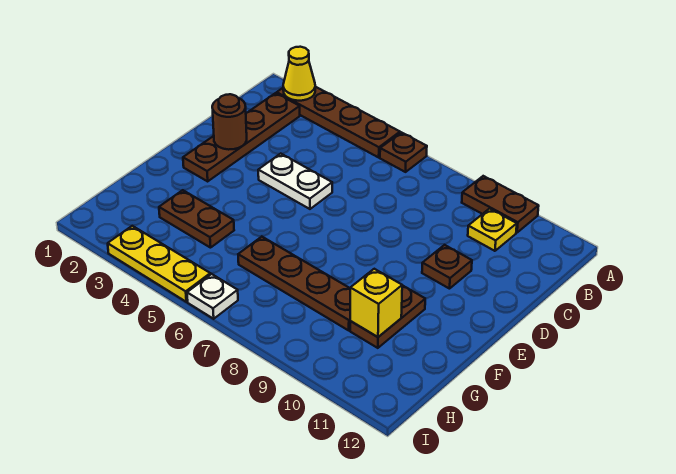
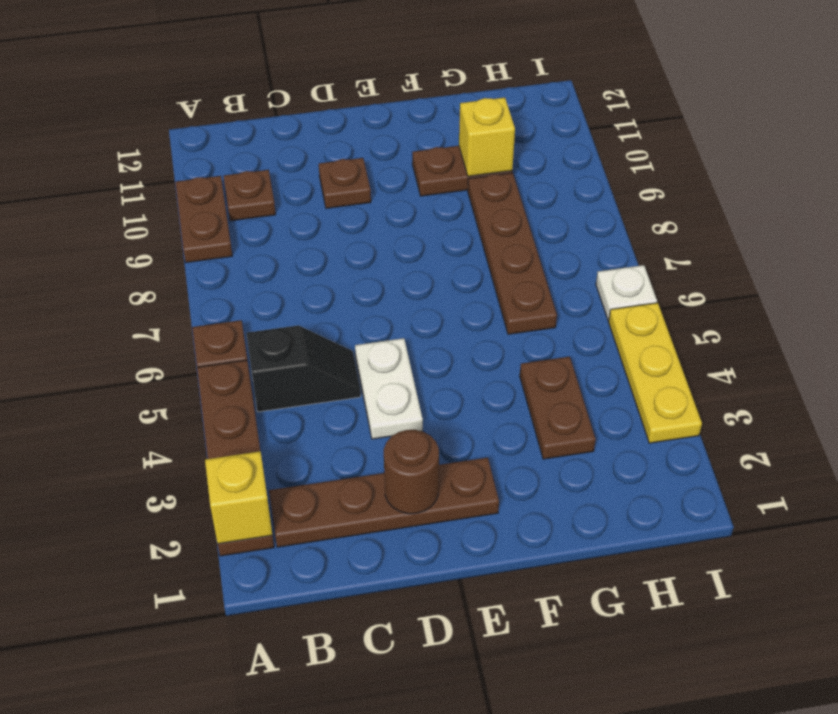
yellow cone A2 level 2 -> yellow brick A2 level 2
none -> black slope B5:C5 level 1 top B
yellow plate B10 level 1 -> brown plate B10 level 1

